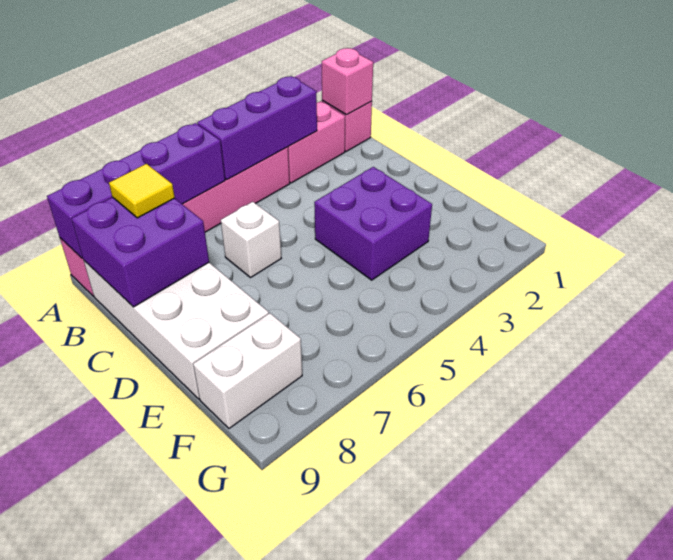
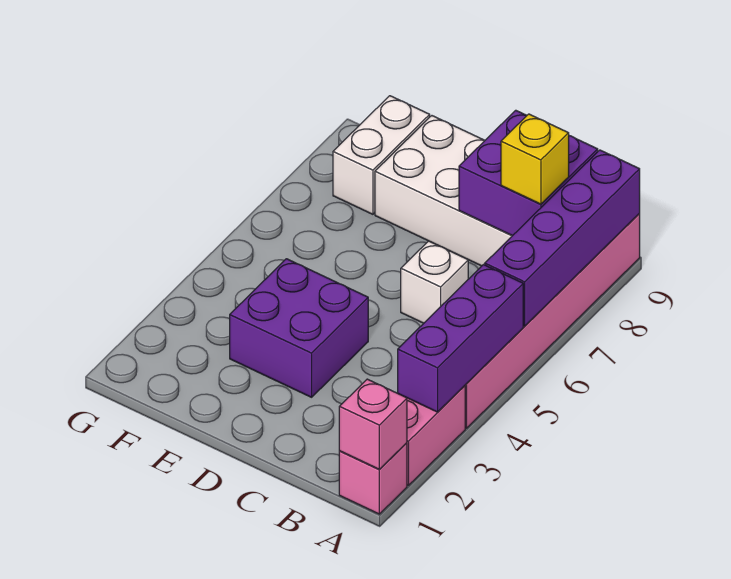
yellow tile B8 level 3 -> yellow brick B8 level 3

